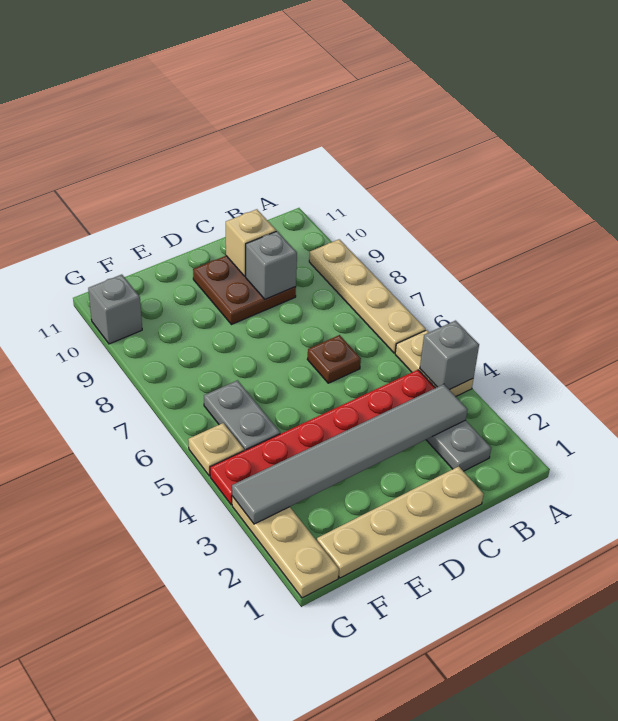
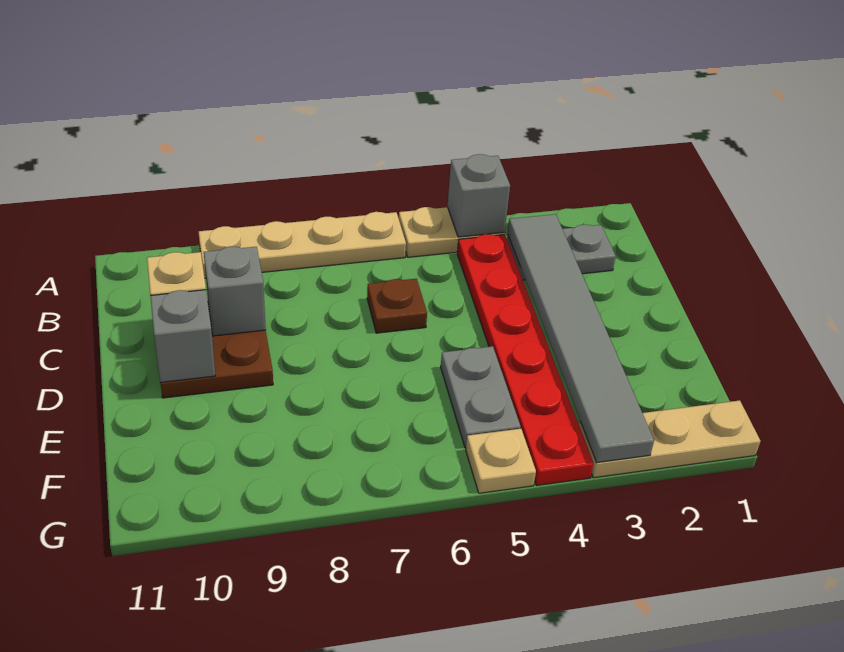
tan plate C1:F1 level 1 -> none
grey plate F5:F6 level 1 -> grey plate E5:F5 level 1
grey brick G10 level 1 -> grey brick D10 level 2

